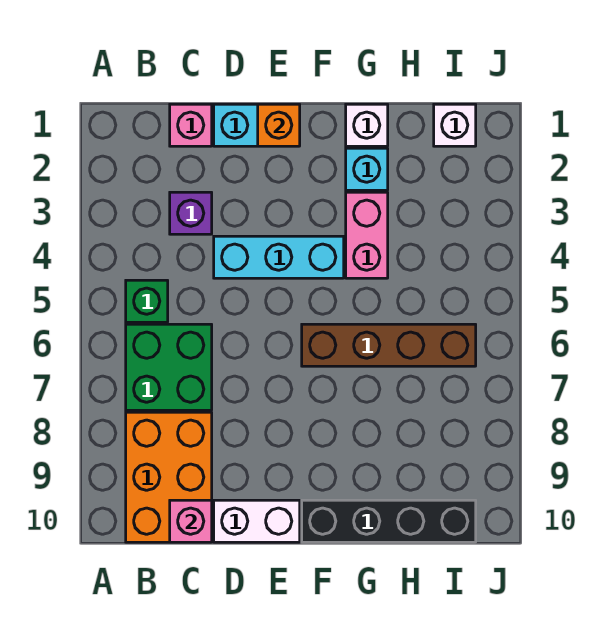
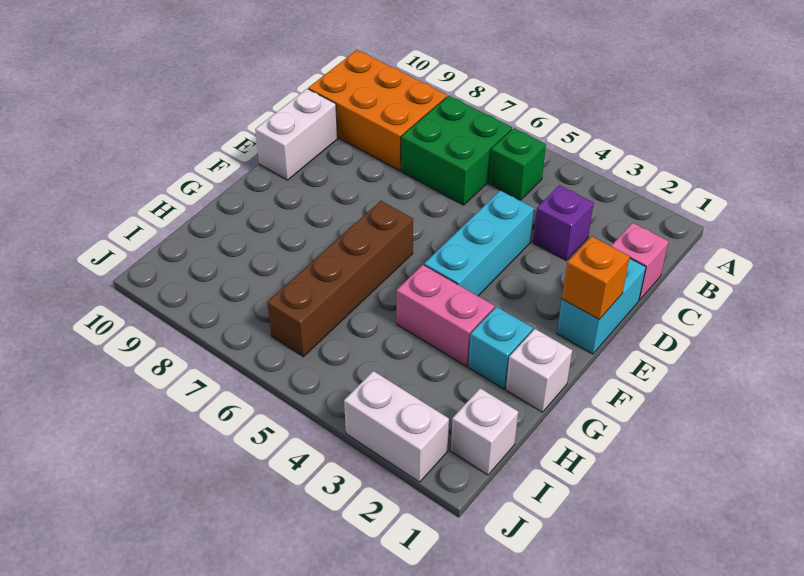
pink brick C10 level 2 -> none
black brick F10:I10 level 1 -> none
none -> white brick J2:J3 level 1

